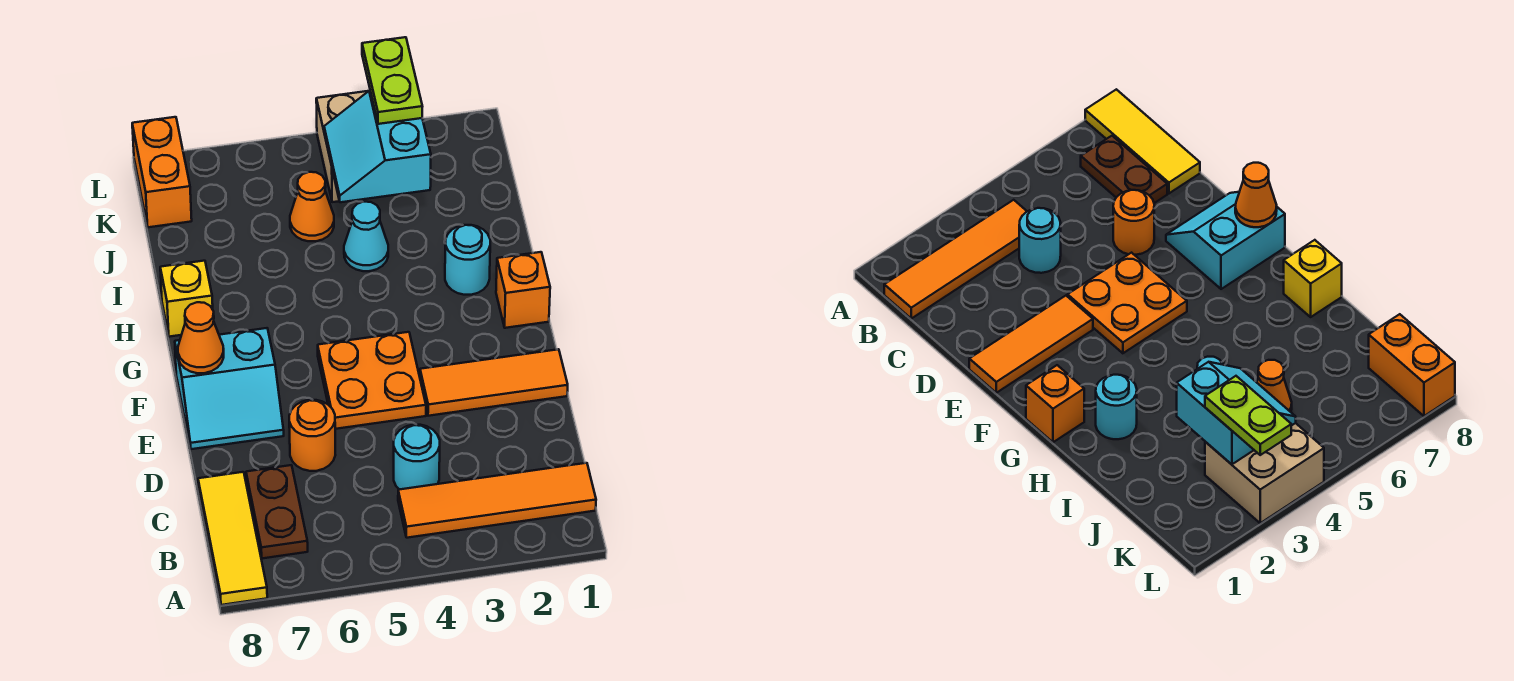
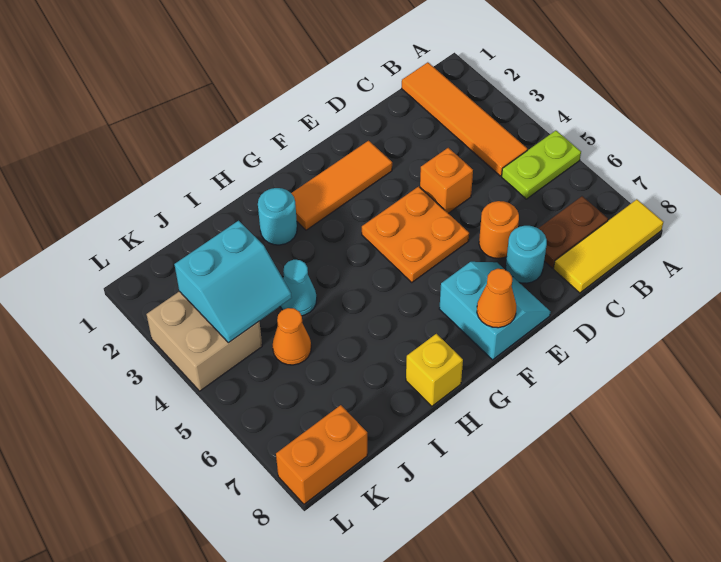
cyan round brick C4 level 1 -> cyan round brick D7 level 1
orange tile E1:E3 level 1 -> orange tile E2:G2 level 1
orange brick G1 level 1 -> orange brick D4 level 1
lime plate K3:L3 level 3 -> lime plate A5:B5 level 1

